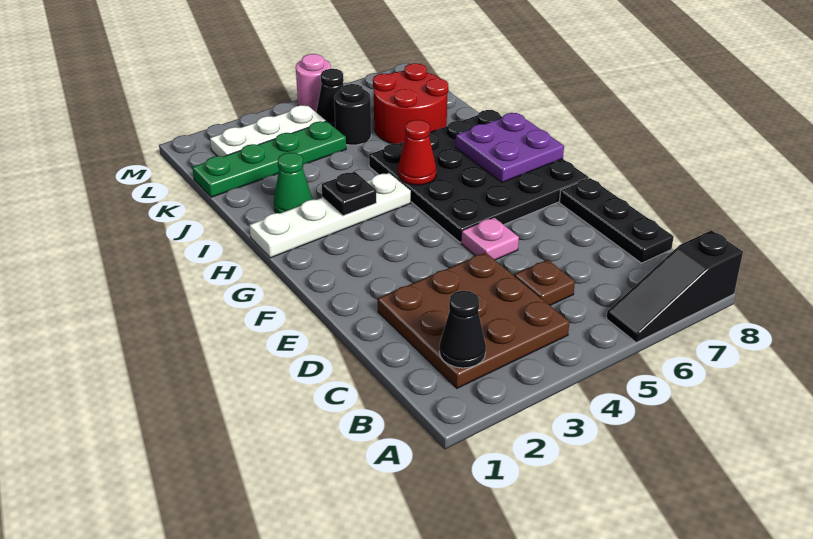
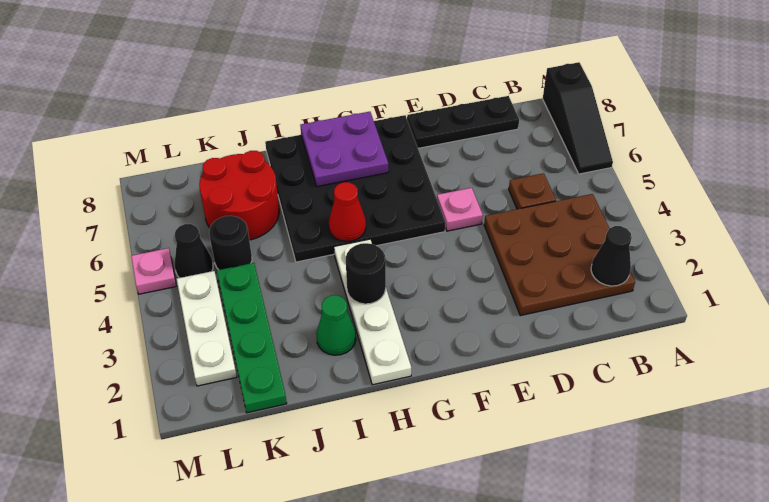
black plate H3 level 2 -> black round brick H3 level 2
pink round brick M5 level 1 -> pink plate M5 level 1

